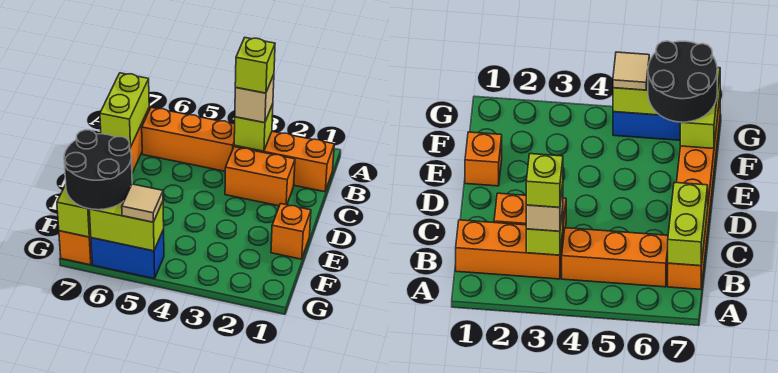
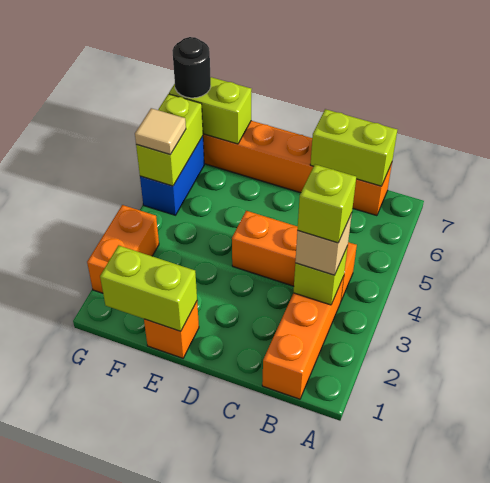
orange brick B4:B6 level 1 -> orange brick B4:D4 level 1
orange brick C2:C3 level 1 -> orange brick G2:G3 level 1
none -> lime brick E1:F1 level 2
black round brick F6:G7 level 3 -> black round brick G7 level 3

